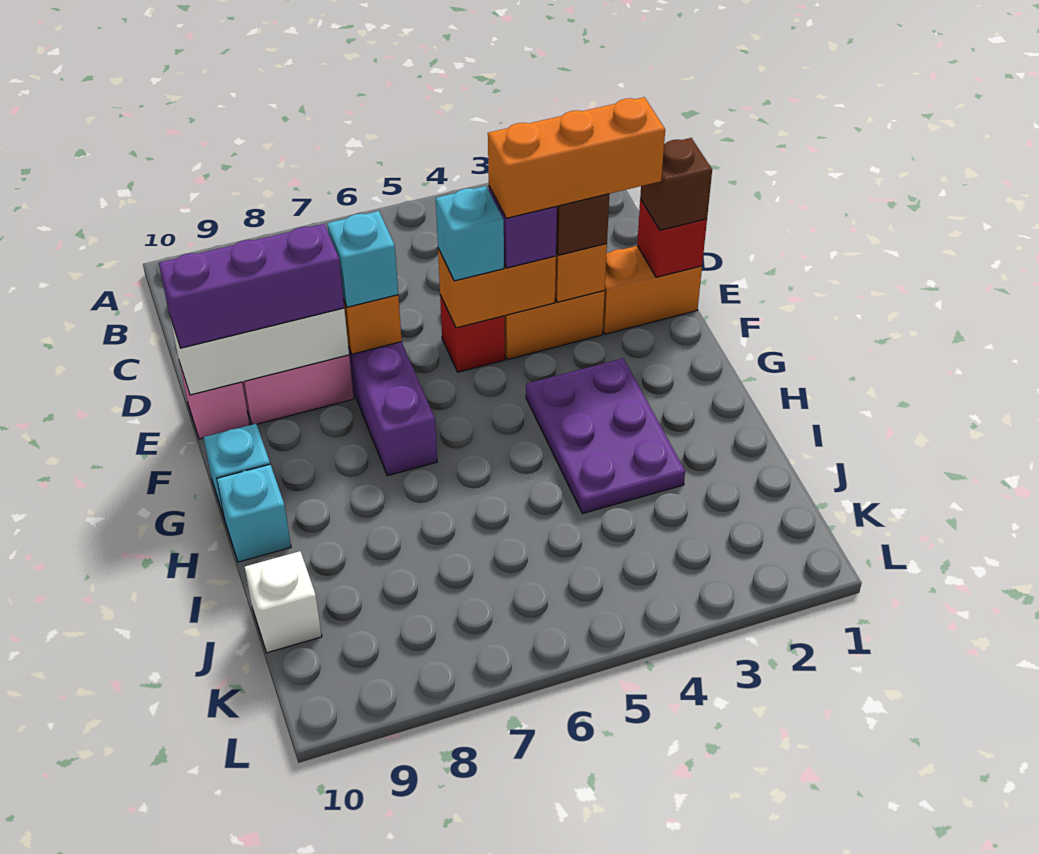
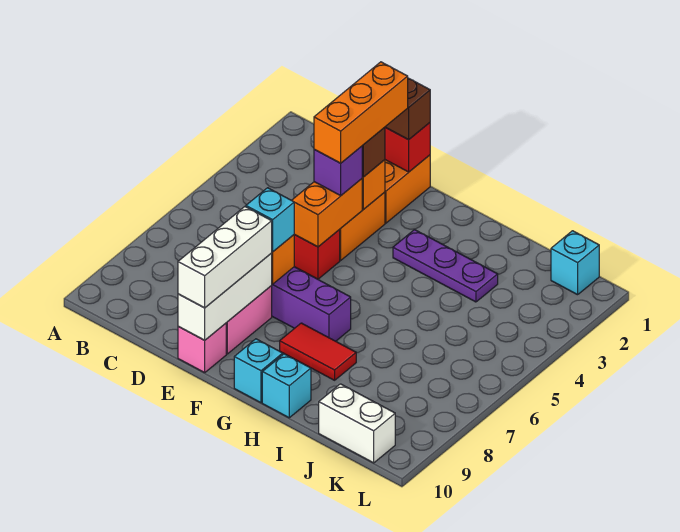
cyan brick E5 level 3 -> cyan brick K1 level 1
purple brick E8:E10 level 3 -> white brick E8:E10 level 3
purple plate G3:I4 level 1 -> purple plate G3:I3 level 1
none -> red tile G8:H8 level 1
white brick J10 level 1 -> white brick J10:K10 level 1

